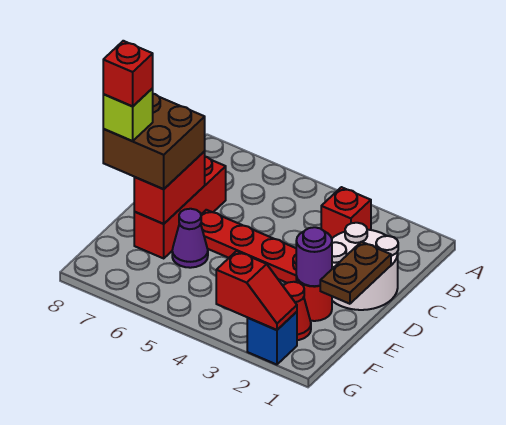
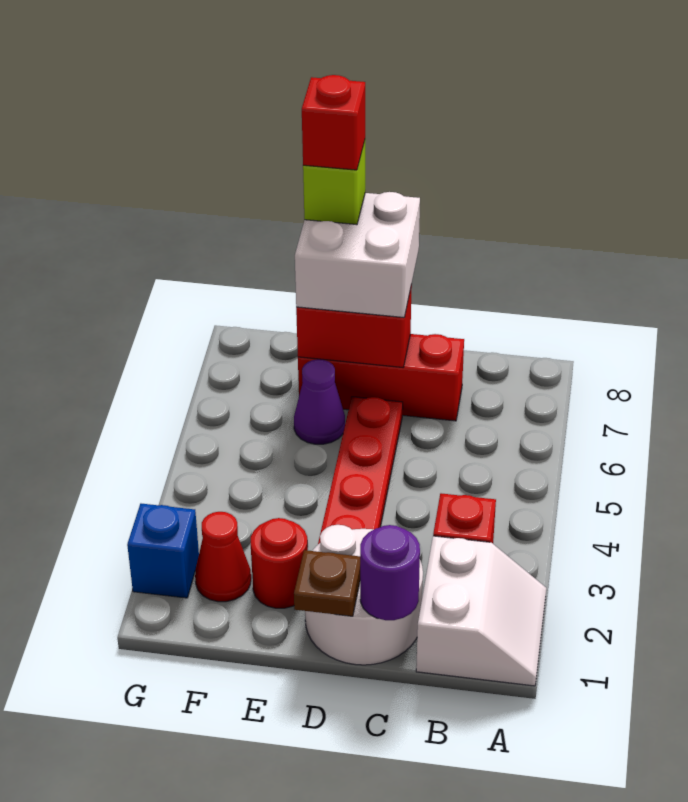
none -> white slope A1:B2 level 1 top B
brown plate D1:E1 level 2 -> brown plate D1 level 2
brown brick D7:E8 level 3 -> white brick D7:E8 level 3
purple round brick E2 level 2 -> purple round brick C1 level 2
red slope G2:G3 level 2 top 3 -> none

